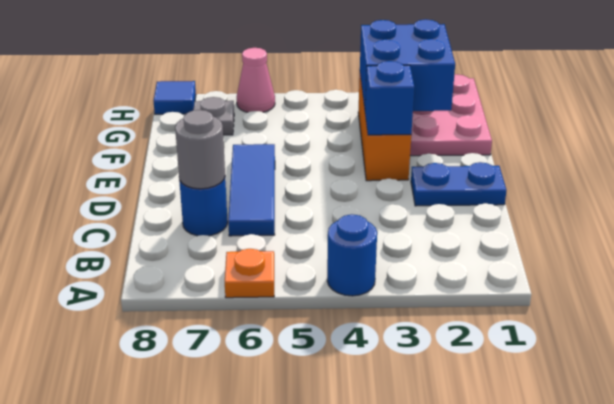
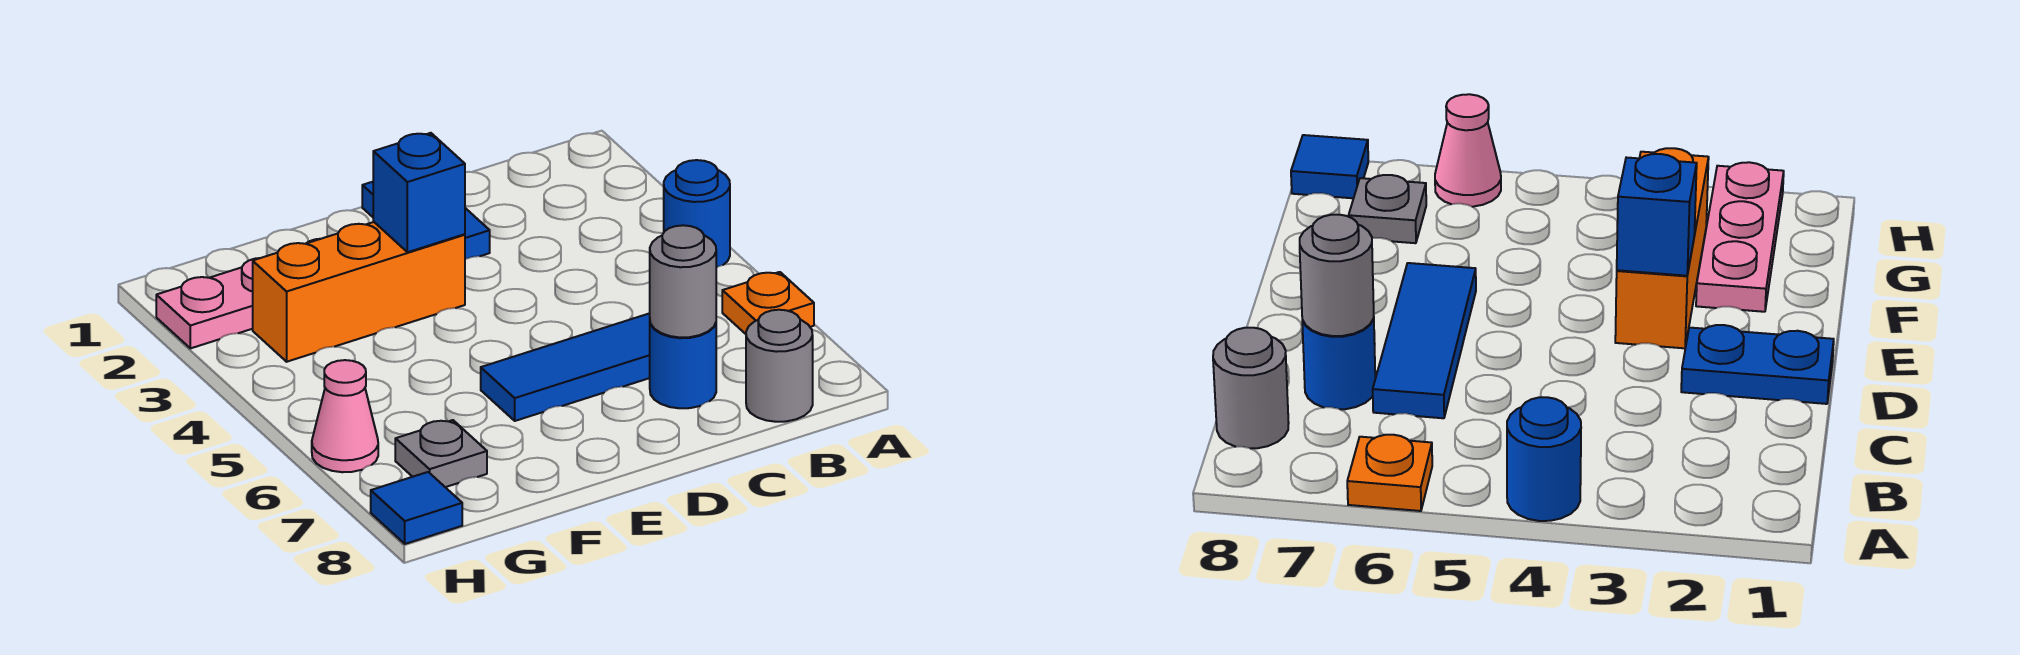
none -> grey round brick B8 level 1
pink plate F1:H2 level 1 -> pink plate F2:H2 level 1
blue brick F2:G3 level 2 -> none

